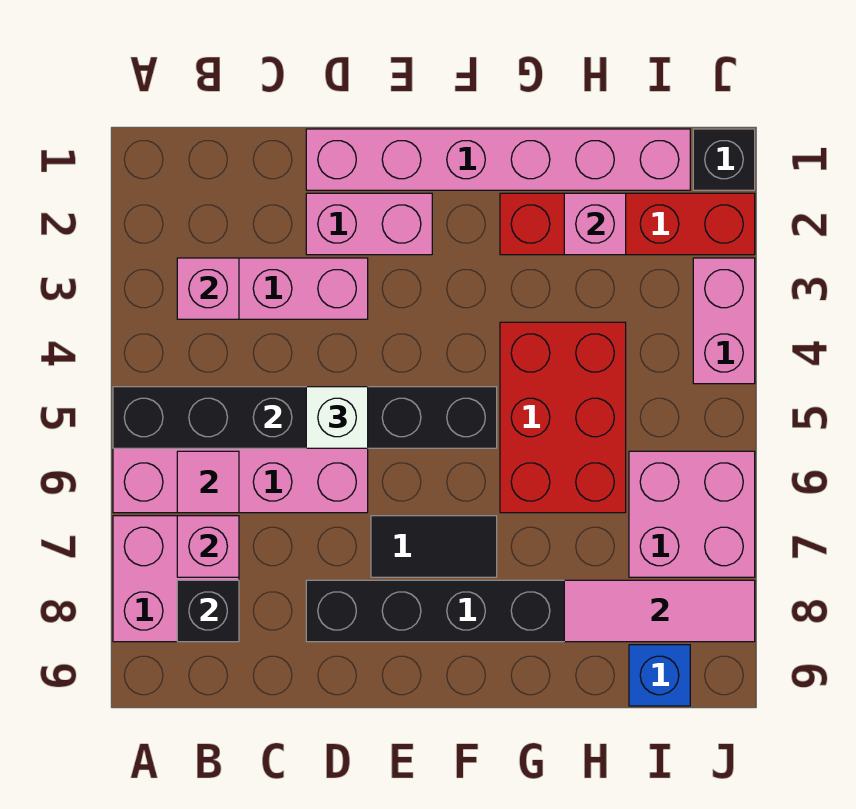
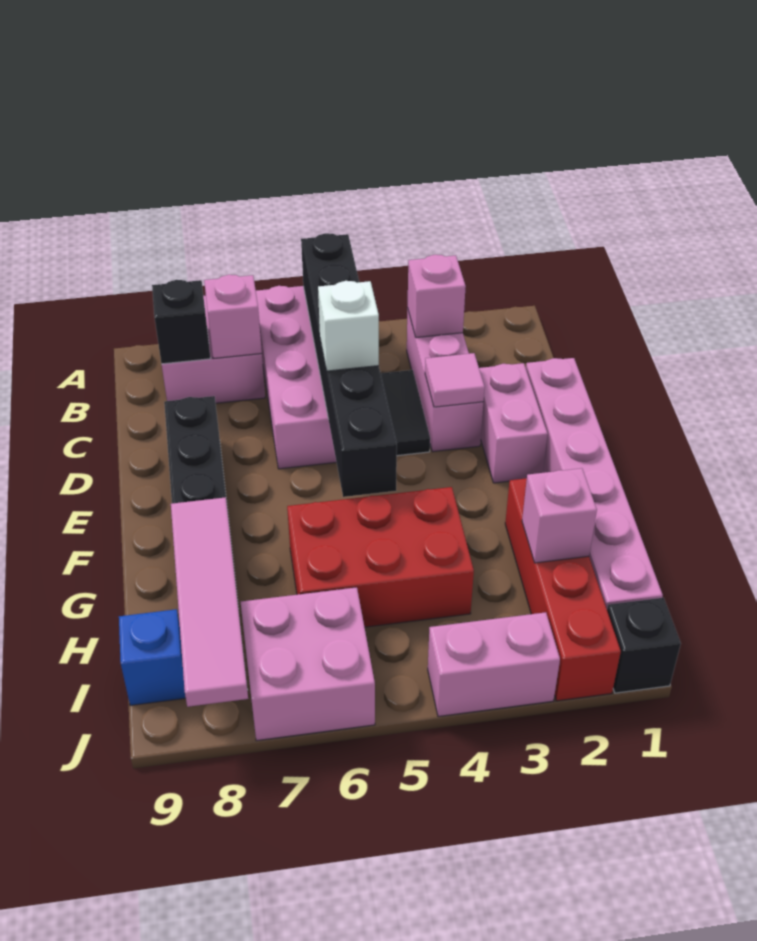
pink tile B6 level 2 -> pink tile D3 level 2
black tile E7:F7 level 1 -> black tile C4:D4 level 1
pink tile H8:J8 level 2 -> pink tile G8:J8 level 2

